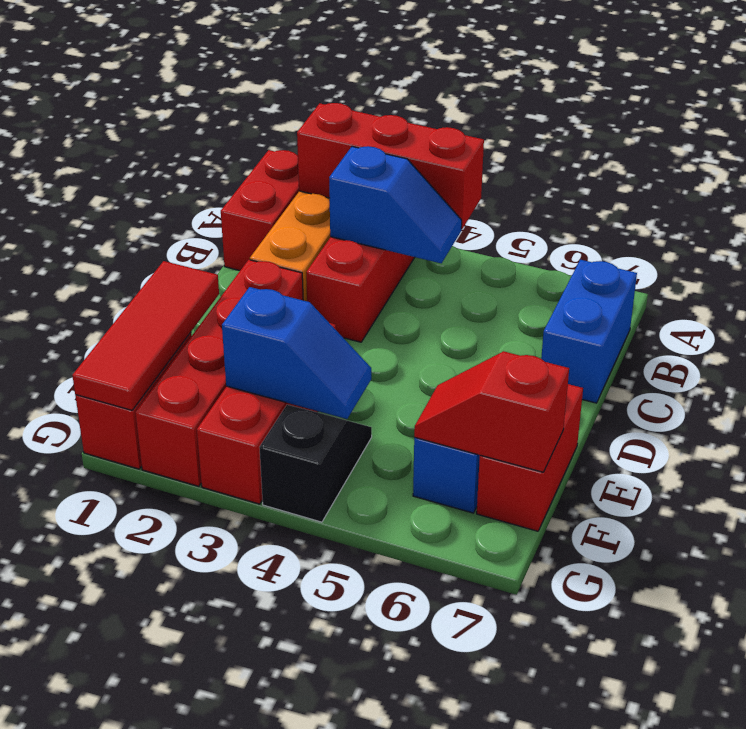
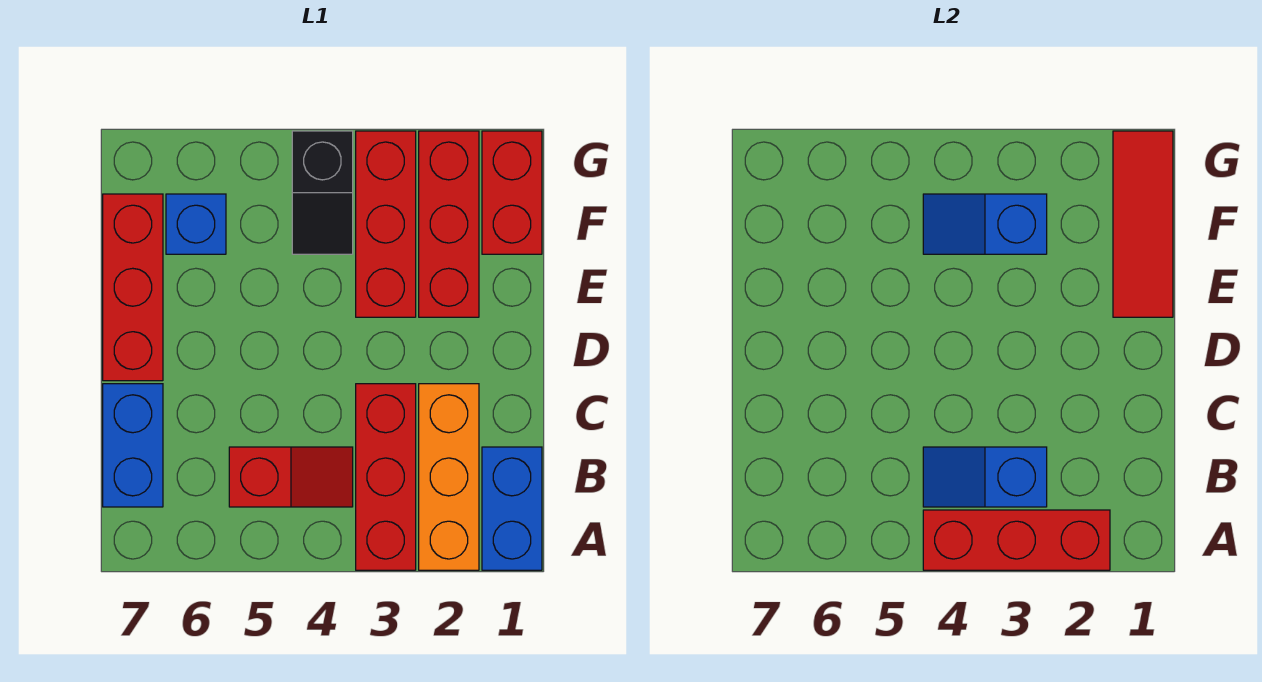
red brick A1:B1 level 1 -> blue brick A1:B1 level 1
red brick D2:G2 level 1 -> red brick E2:G2 level 1
red brick E7:F7 level 1 -> red brick D7:F7 level 1
red slope F6:F7 level 2 top 7 -> red slope B4:B5 level 1 top 5

